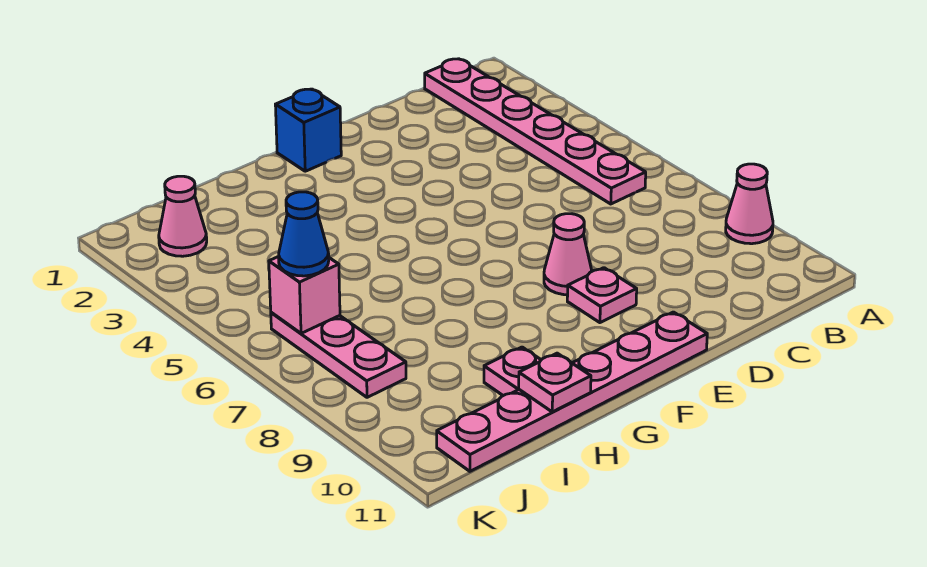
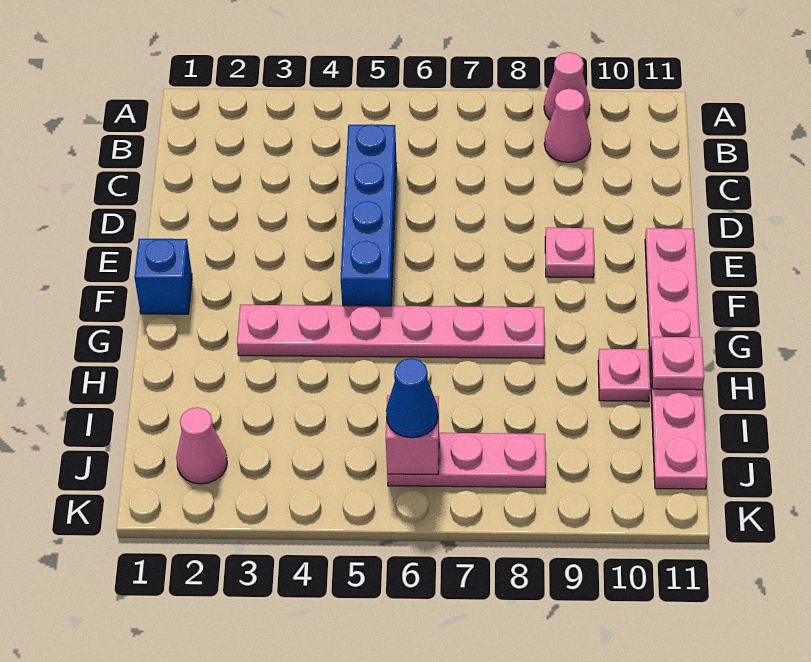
pink plate B1:B6 level 1 -> pink plate G3:G8 level 1
none -> blue brick C5:F5 level 1
pink cone E8 level 1 -> pink cone B9 level 1

